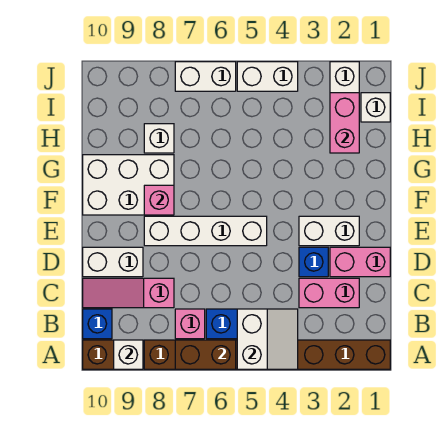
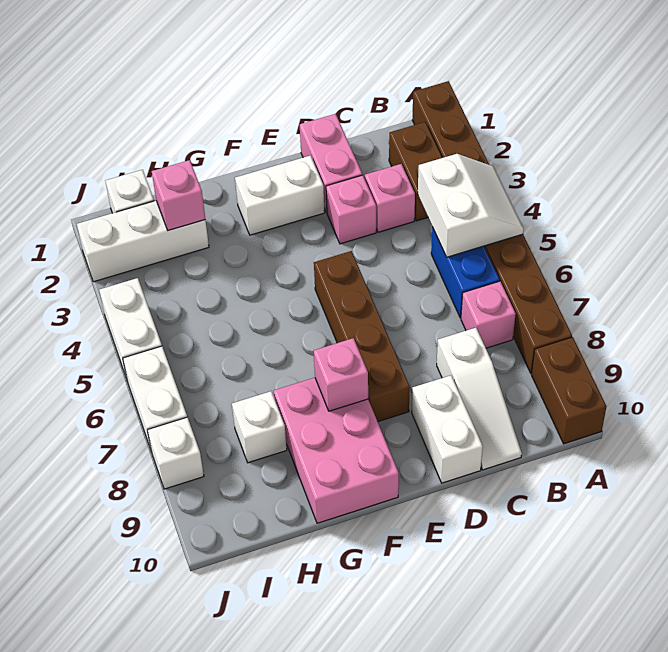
white slope A4:B5 level 2 top 5 -> white slope A4:B5 level 2 top B
brown brick A6:A7 level 2 -> brown brick B2:B3 level 1
white brick A9 level 2 -> white brick J8 level 1
blue brick B10 level 1 -> none
pink brick C2:C3 level 1 -> pink brick C3 level 1
pink slope C8:C10 level 1 top 8 -> white slope C8:C10 level 1 top 8
blue brick D3 level 1 -> pink brick D3 level 1
white brick E2:E3 level 1 -> white brick E2:F2 level 1
white brick E5:E8 level 1 -> brown brick E5:E8 level 1
white brick F8:G10 level 1 -> pink brick F8:G10 level 1
pink brick H2:I2 level 2 -> pink brick H2 level 2

